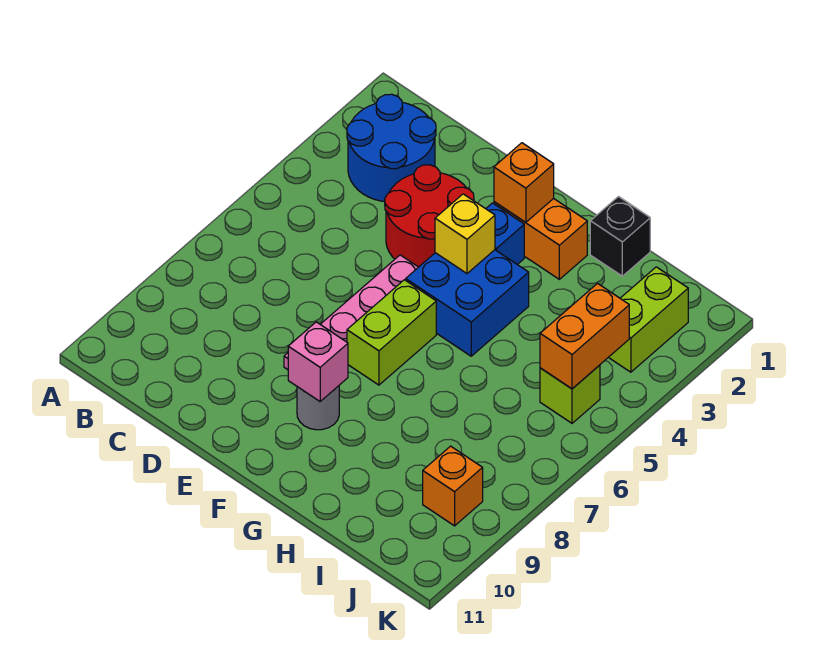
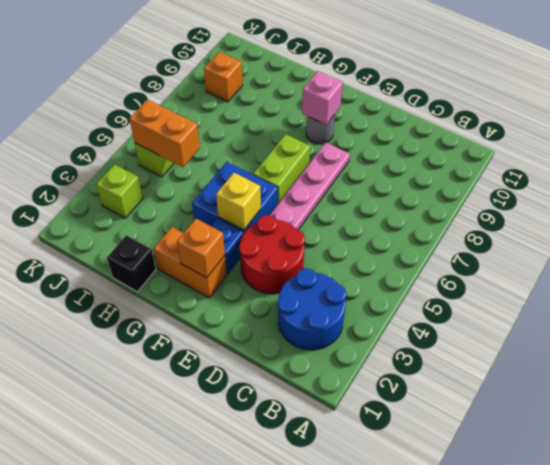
lime brick J2:J3 level 1 -> lime brick J3 level 1
orange brick J4:J5 level 2 -> orange brick I5:J5 level 2

